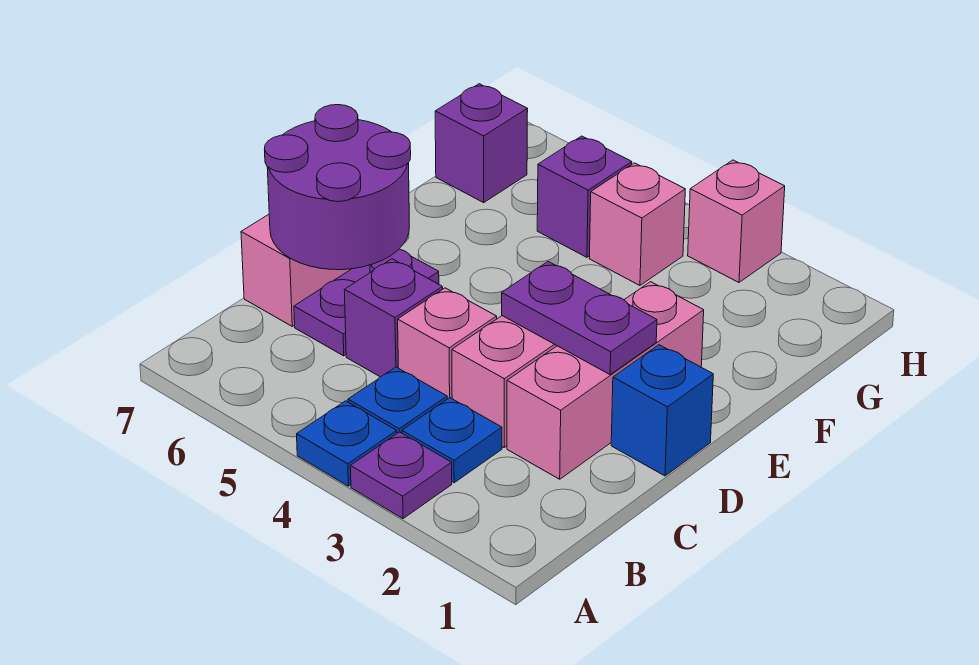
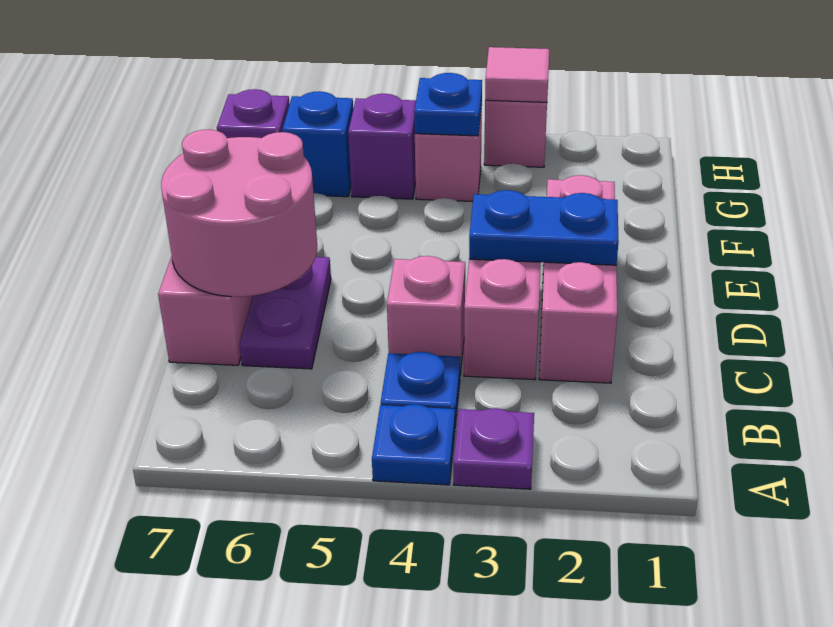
blue plate B3 level 1 -> blue plate G4 level 2
purple brick C5 level 1 -> none
purple round brick C6:D7 level 2 -> pink round brick C6:D7 level 2
blue brick D1 level 1 -> blue brick G6 level 1
purple plate D2:D3 level 2 -> blue plate D2:D3 level 2
none -> pink tile H3 level 2

